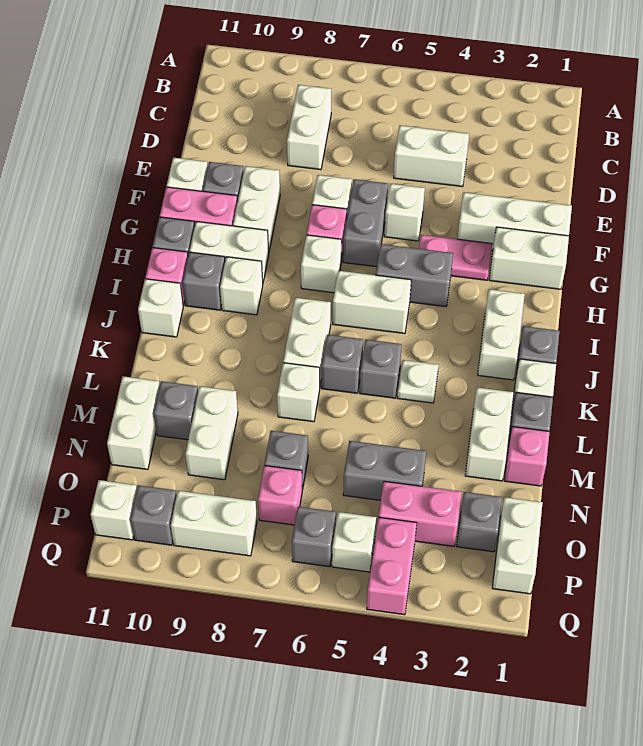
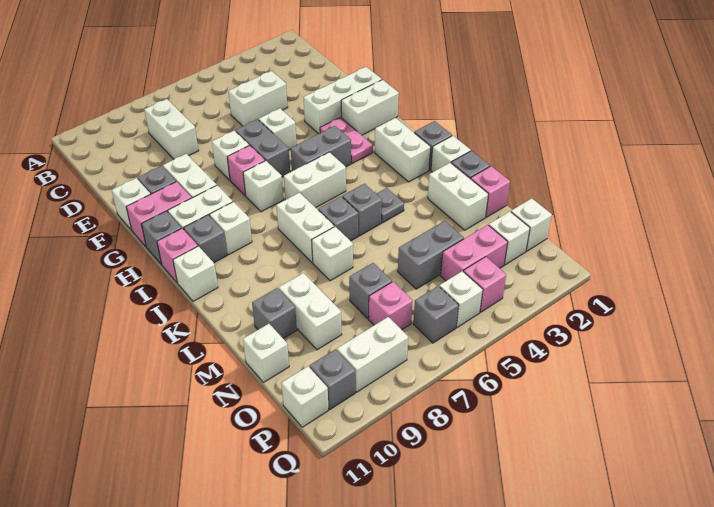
pink plate G3:G4 level 1 -> pink plate G3:H3 level 1
white plate K4 level 1 -> grey plate K4 level 1
white brick M11:N11 level 1 -> white brick N11 level 1
white brick O1:P1 level 1 -> white brick O1 level 1
grey brick O2 level 1 -> white brick O2 level 1
pink brick P4:Q4 level 1 -> pink brick P4 level 1

